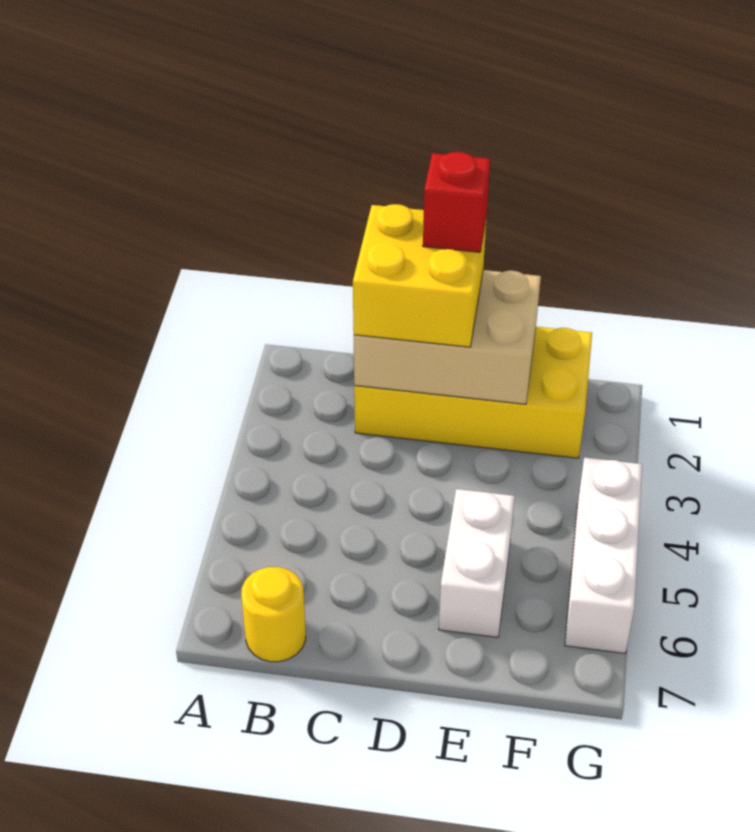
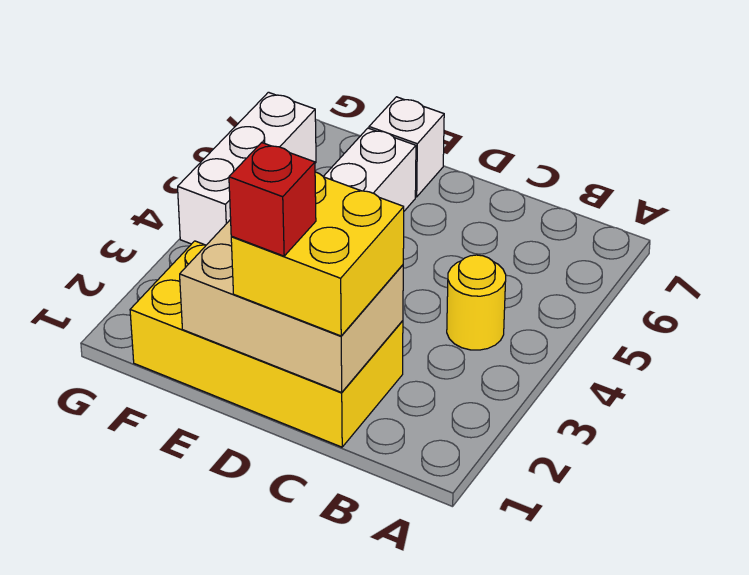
yellow round brick B7 level 1 -> yellow round brick B4 level 1
none -> white brick E7 level 1

